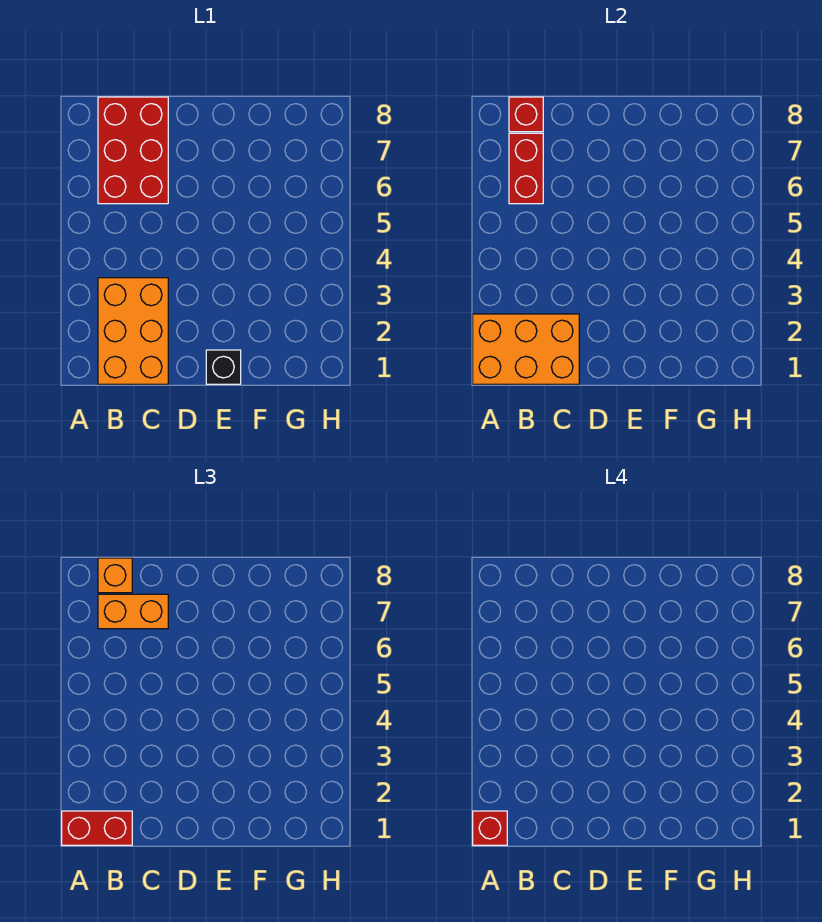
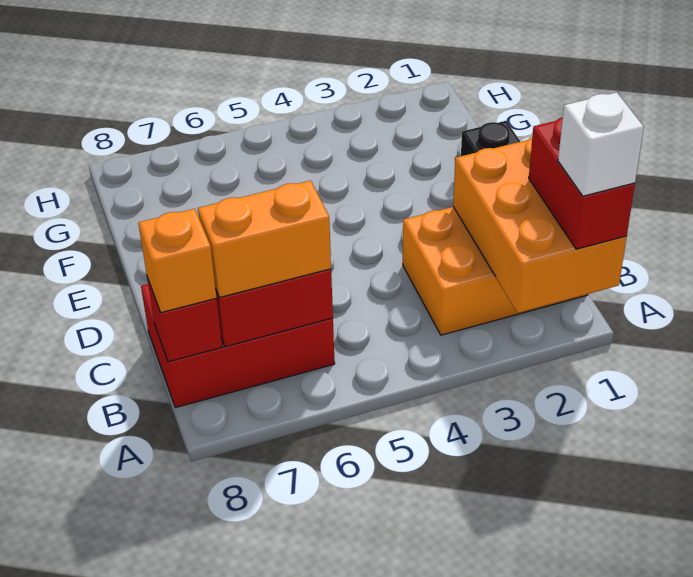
red brick A1 level 4 -> white brick A1 level 4
orange brick B7:C7 level 3 -> orange brick B6:B7 level 3

